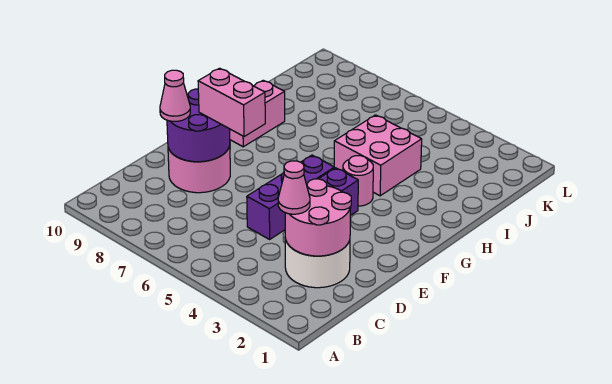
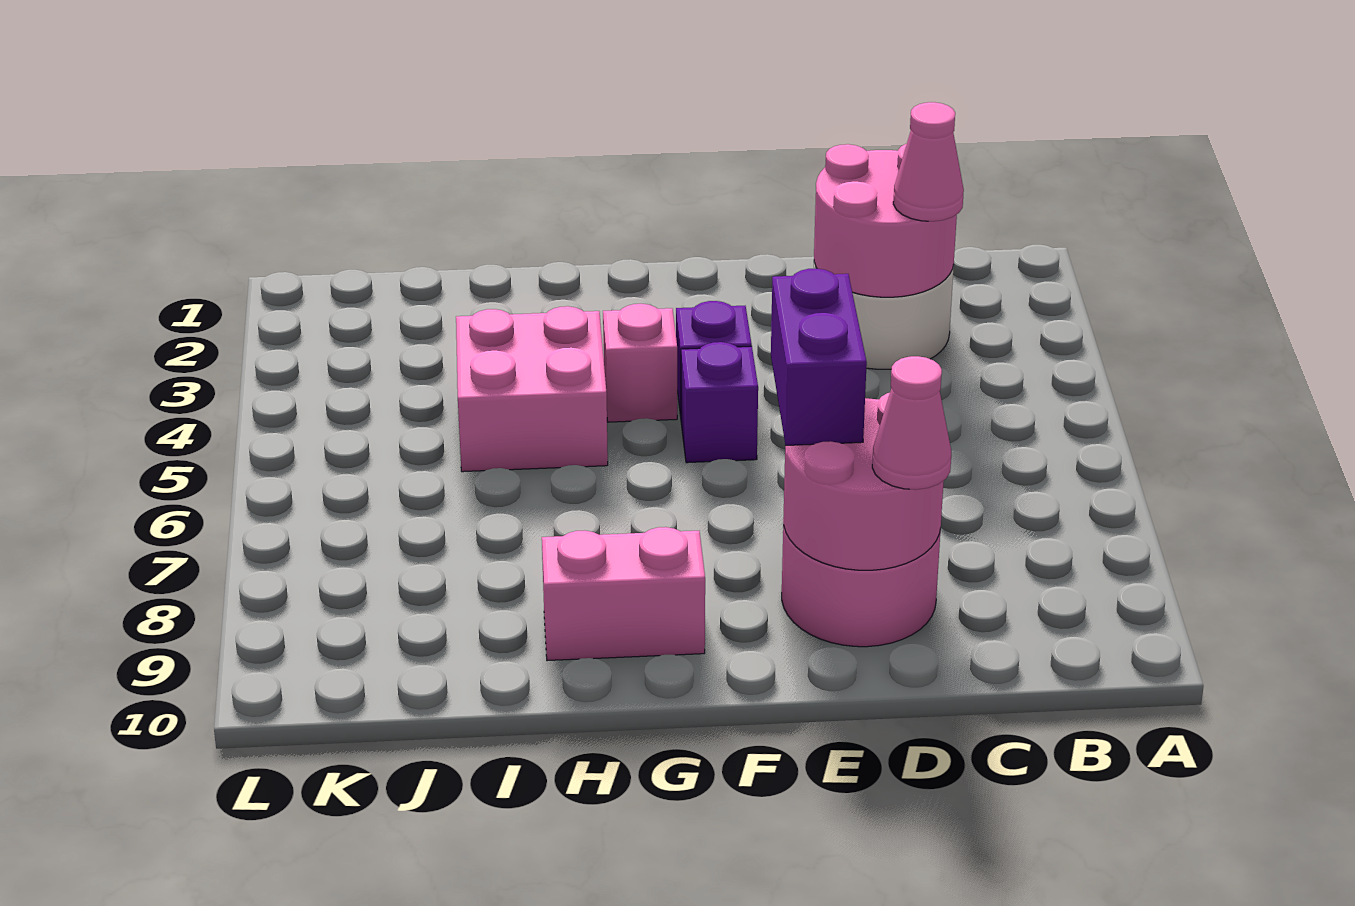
purple brick D5:F5 level 1 -> purple brick F5 level 1
purple round brick D8:E9 level 2 -> pink round brick D8:E9 level 2
pink brick E7:E8 level 3 -> purple brick E7:E8 level 3
pink round brick G4 level 1 -> pink brick G4 level 1

